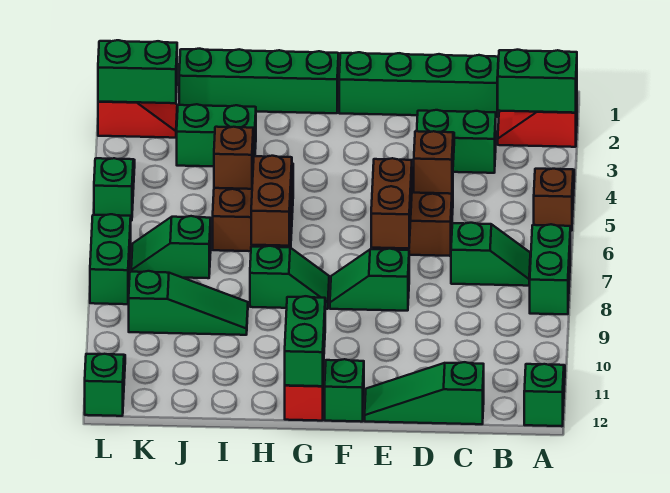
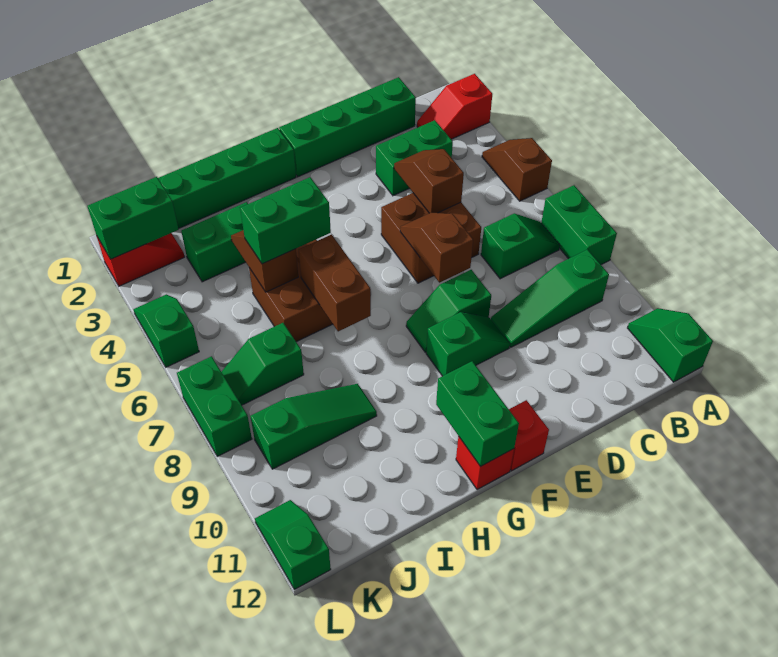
green brick A2:B2 level 2 -> green brick H5:I5 level 3
green slope C12:E12 level 1 top C -> green slope B9:D9 level 1 top B
brown brick E6:E7 level 2 -> brown slope E6:E7 level 2 top 7
green brick F12 level 1 -> red brick F12 level 1
green slope G8:H8 level 1 top H -> green slope E9:F9 level 1 top F

